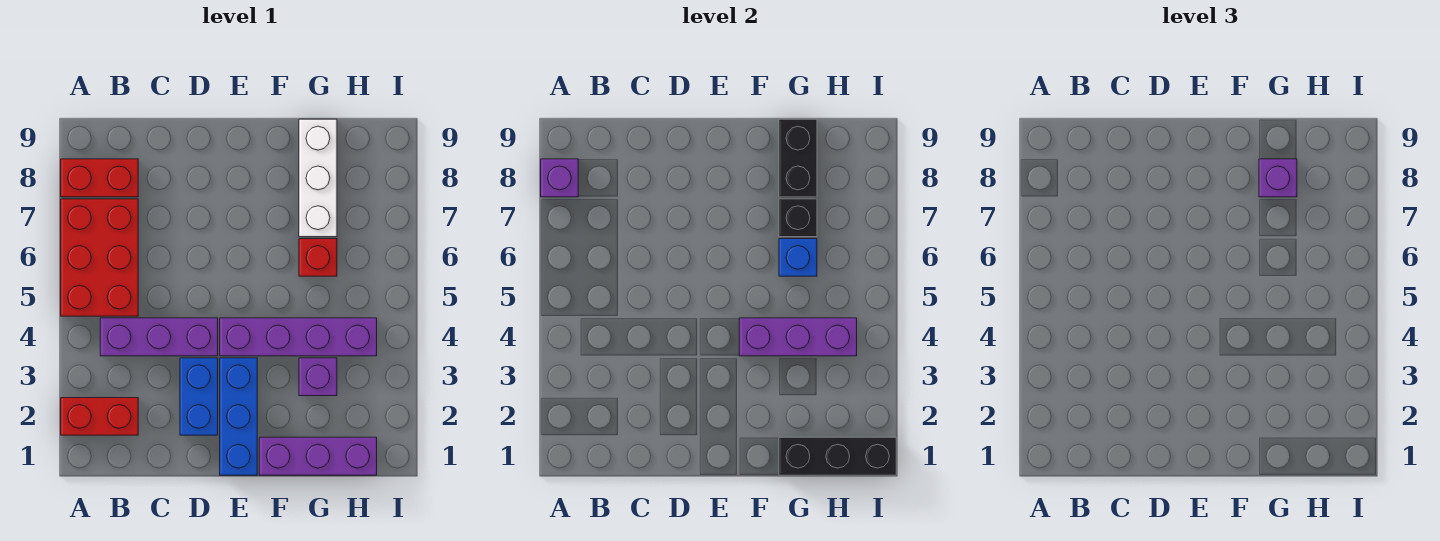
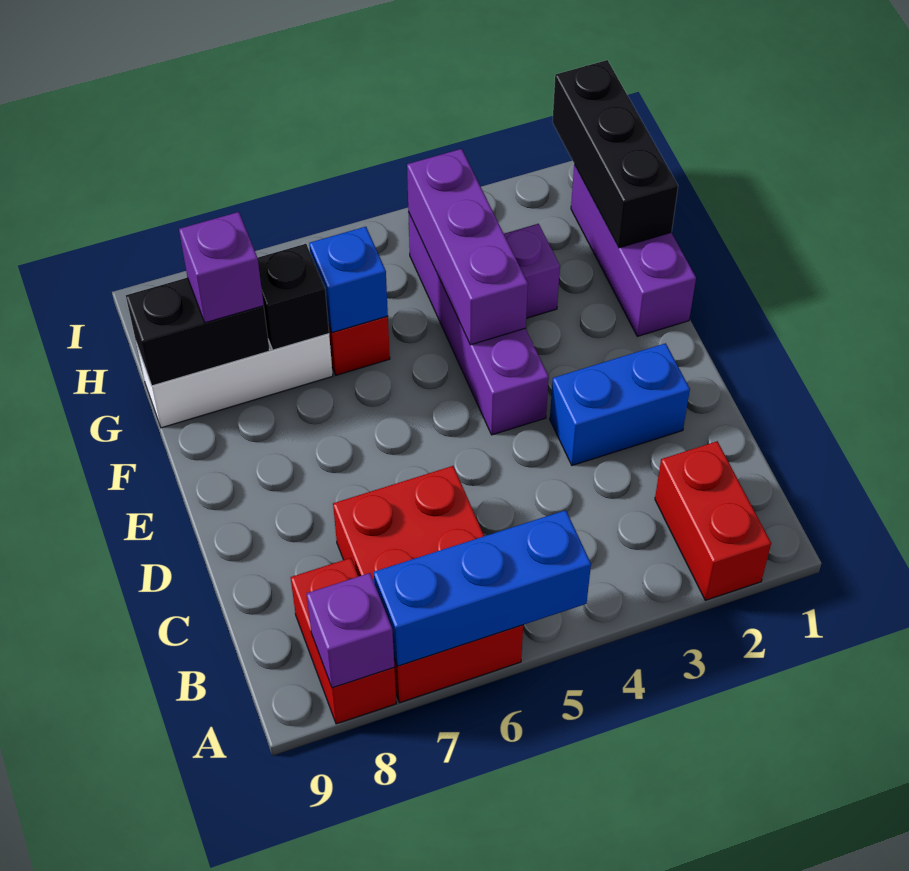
red brick A5:B7 level 1 -> red brick A6:C7 level 1
purple brick B4:D4 level 1 -> none
blue brick E1:E3 level 1 -> blue brick A5:A7 level 2

